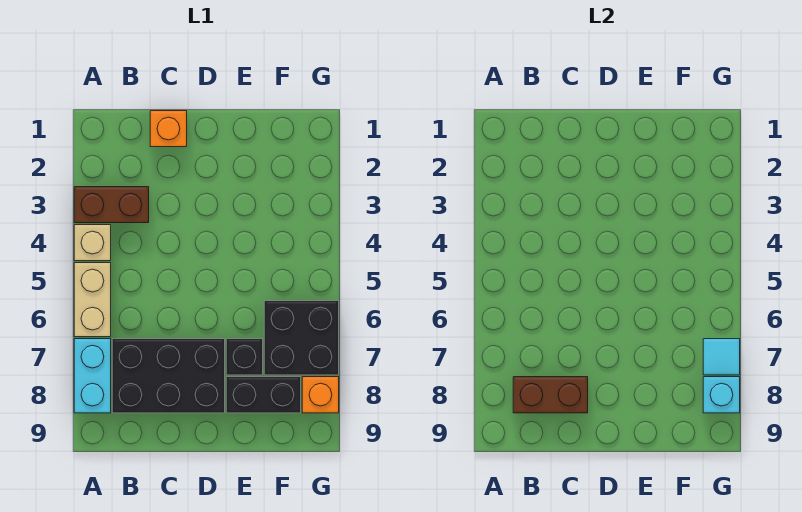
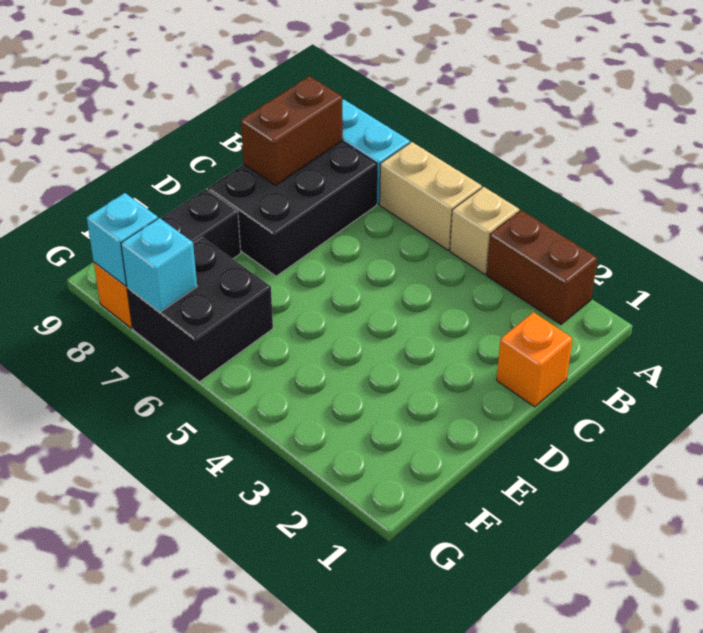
brown brick A3:B3 level 1 -> brown brick A2:A3 level 1
black brick E7 level 1 -> none
cyan tile G7 level 2 -> cyan brick G7 level 2

